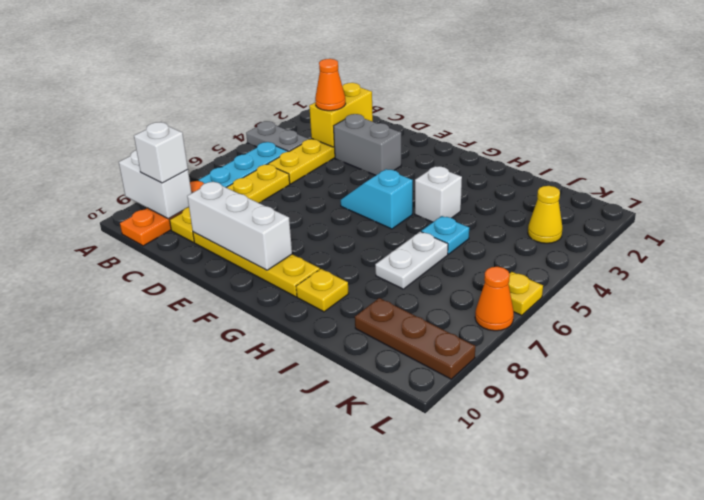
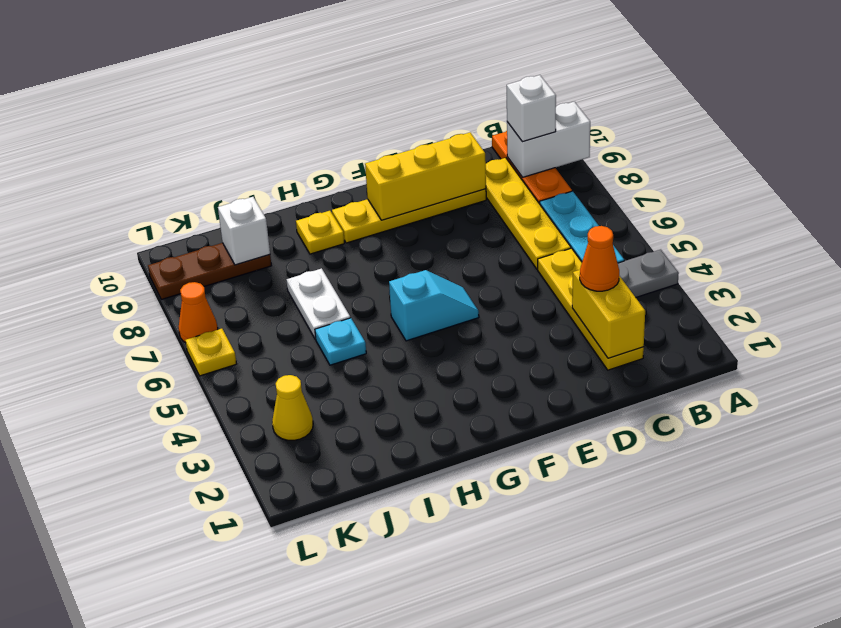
grey brick D3:E3 level 1 -> none
white brick D9:F9 level 2 -> yellow brick D9:F9 level 2
white brick H4 level 1 -> white brick J9 level 2

